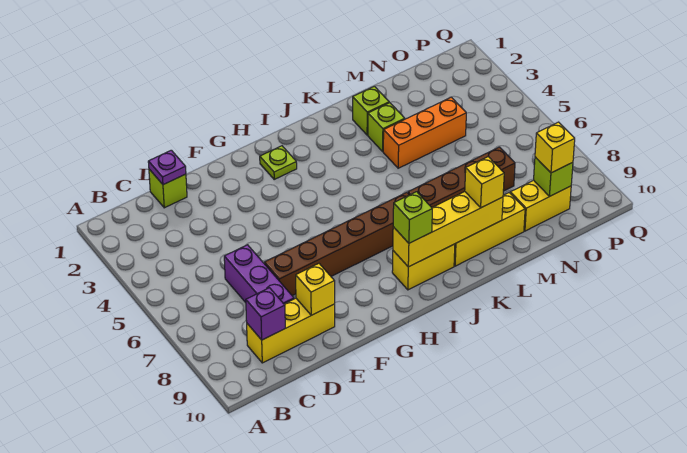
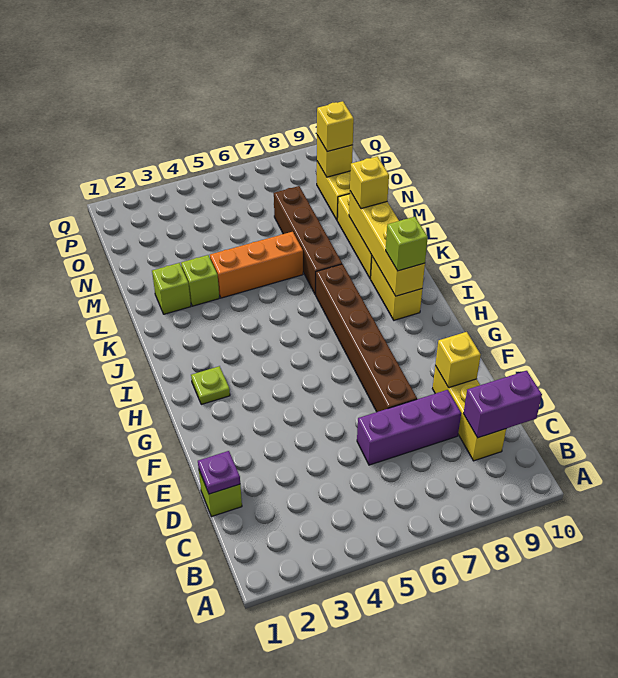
purple brick C9 level 2 -> purple brick C9:C10 level 2
orange brick L4:N4 level 1 -> orange brick L4:L6 level 1
lime brick O9 level 2 -> yellow brick O9 level 2

